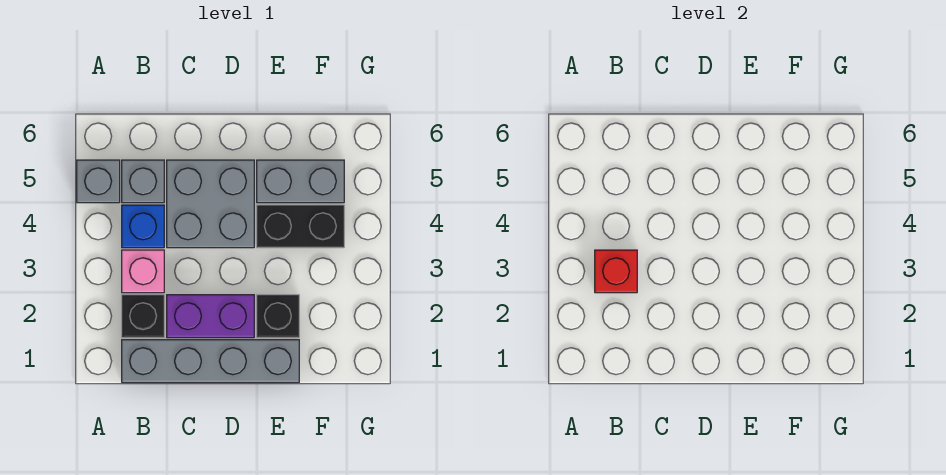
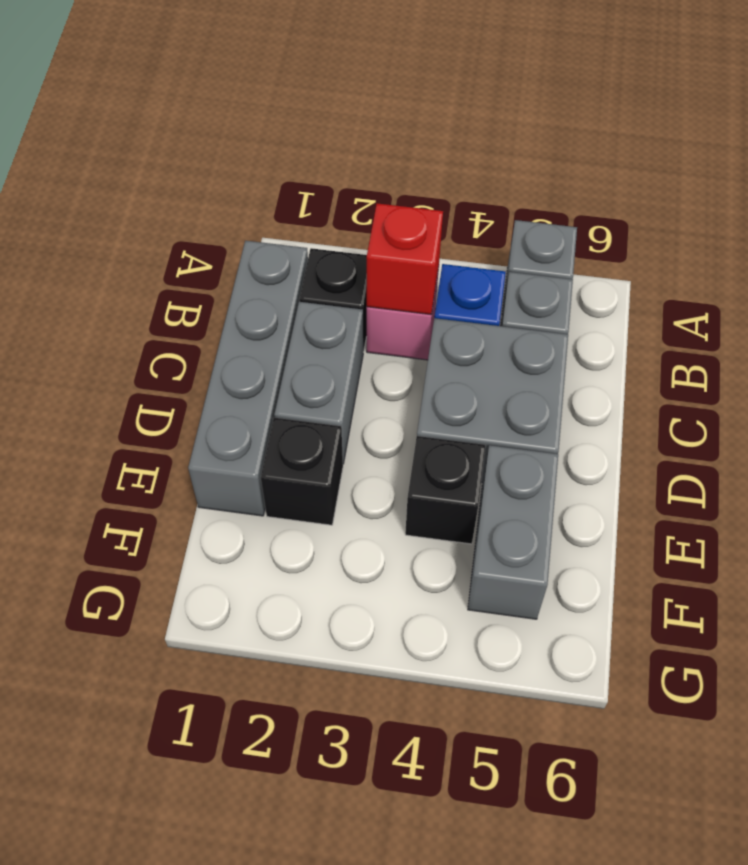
purple brick C2:D2 level 1 -> grey brick C2:D2 level 1
black brick E4:F4 level 1 -> black brick E4 level 1

